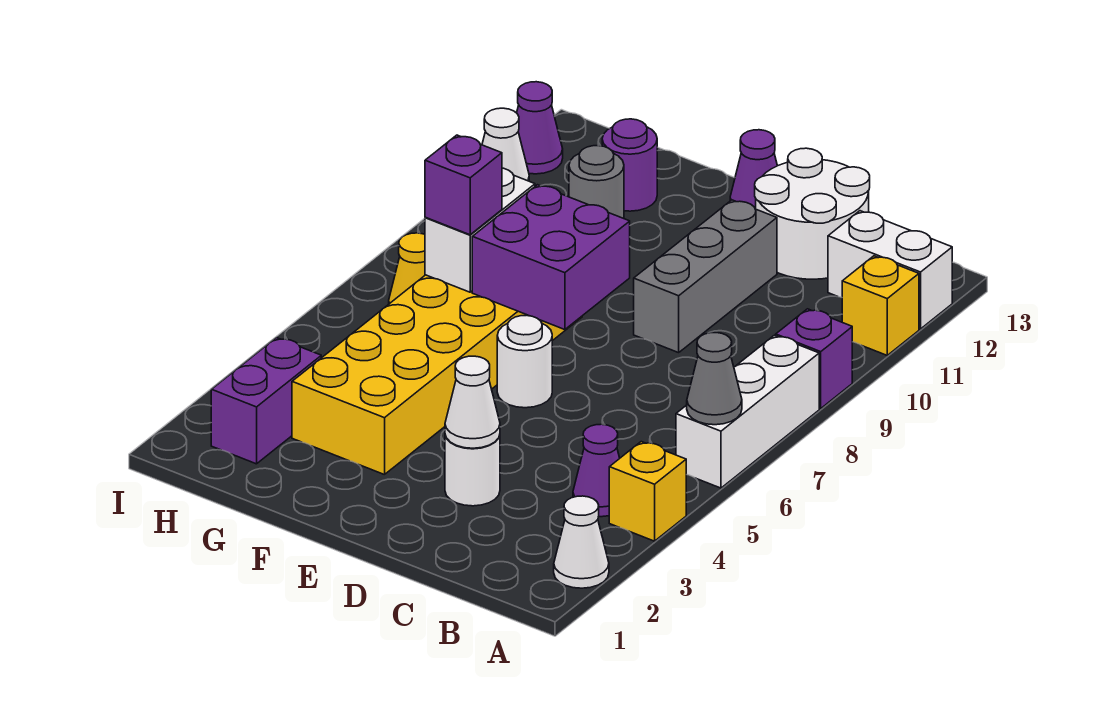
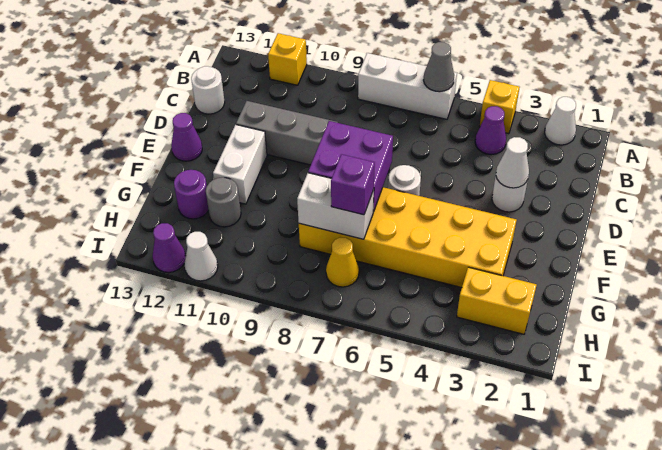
purple brick A9 level 1 -> none
white brick A12:B12 level 1 -> white brick E11:F11 level 1
white round brick C12:D13 level 1 -> white round brick C13 level 1
purple brick H2:H3 level 1 -> yellow brick H2:H3 level 1

